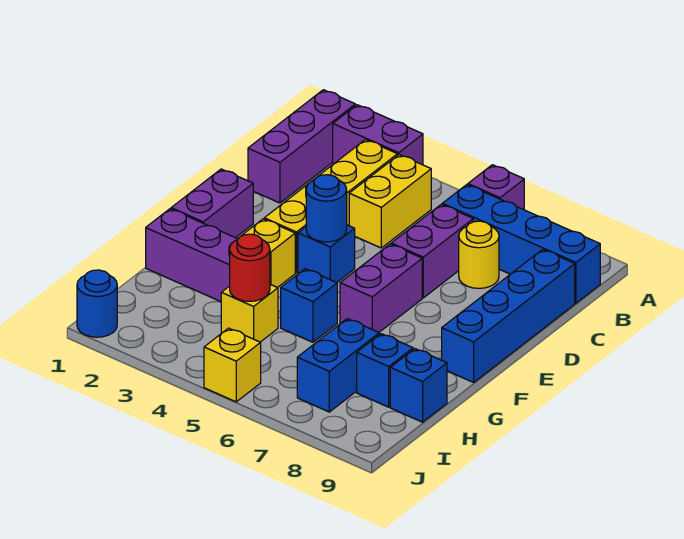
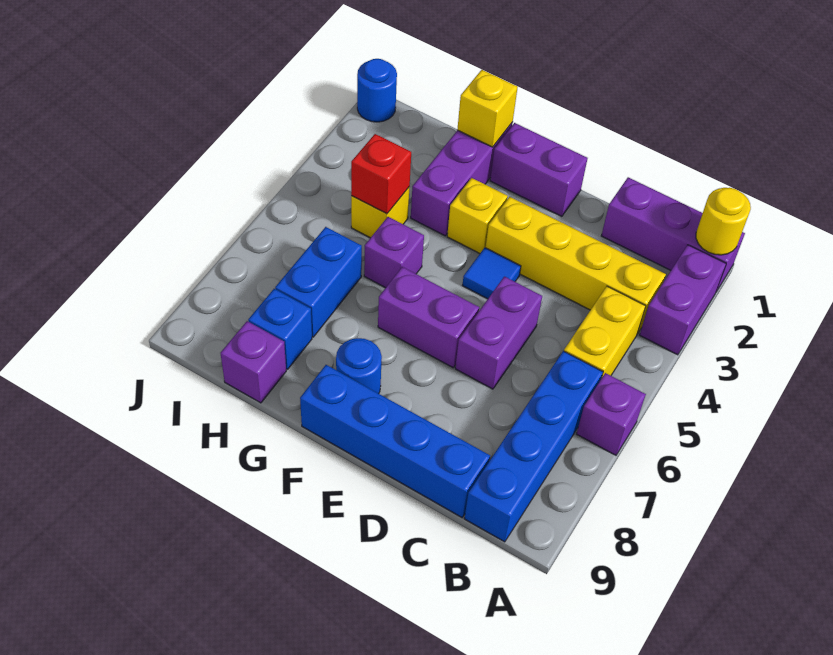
yellow brick B4:C4 level 1 -> yellow brick B4:B5 level 1
purple brick C6:D6 level 1 -> purple brick D5:D6 level 1
yellow round brick C7 level 1 -> yellow round brick A1 level 2
blue brick E4 level 1 -> blue tile E4 level 1
blue round brick E4 level 2 -> blue round brick F8 level 1
blue brick G5 level 1 -> purple brick G5 level 1
red round brick H4 level 2 -> red brick H4 level 2
blue brick H7:I7 level 1 -> blue brick H6:H7 level 1
blue brick H9 level 1 -> purple brick H9 level 1
yellow brick J5 level 1 -> yellow brick G1 level 2

